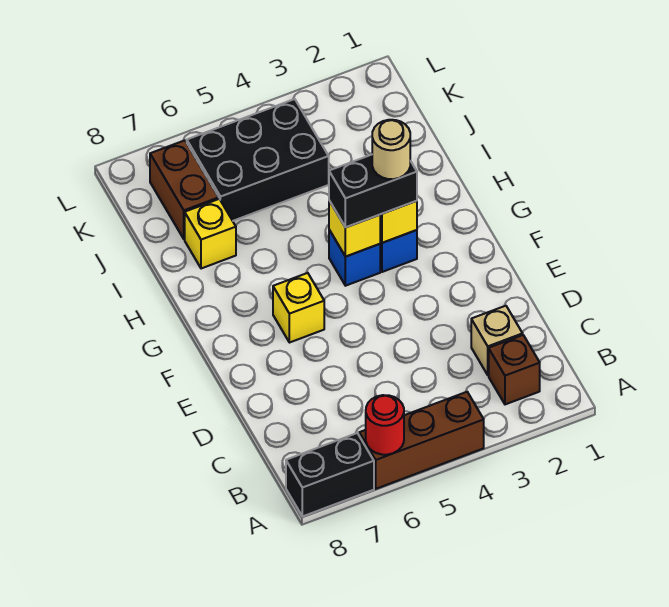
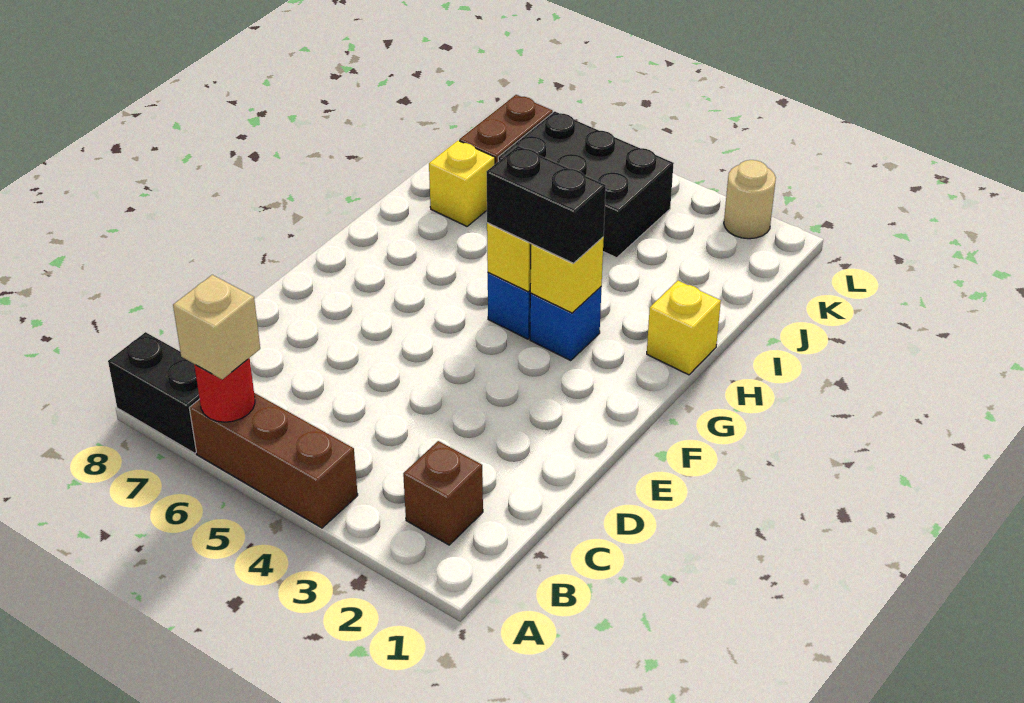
tan brick C2 level 1 -> tan brick A6 level 3
yellow brick F6 level 1 -> yellow brick H1 level 1
tan round brick G3 level 4 -> tan round brick L2 level 1

